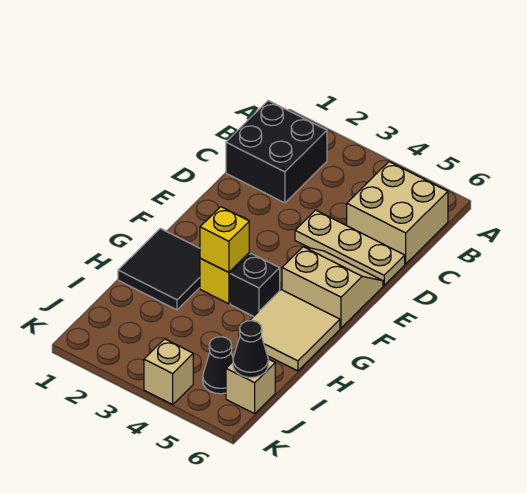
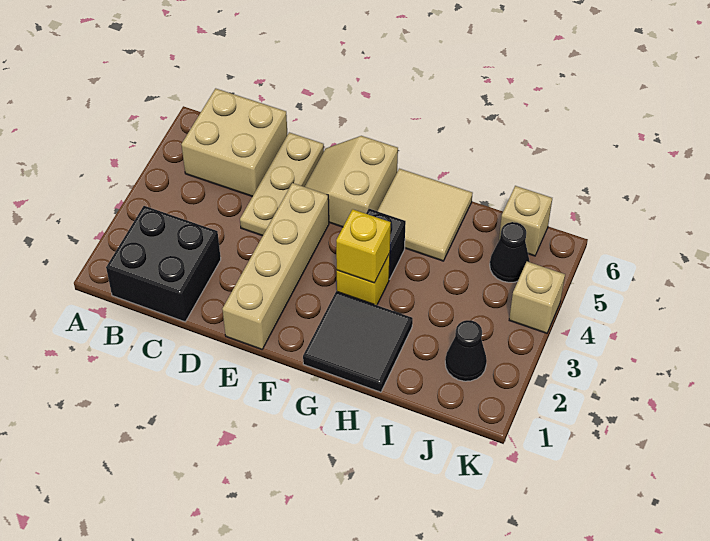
none -> tan brick E1:E4 level 1
black cone J6 level 2 -> black cone J2 level 1

